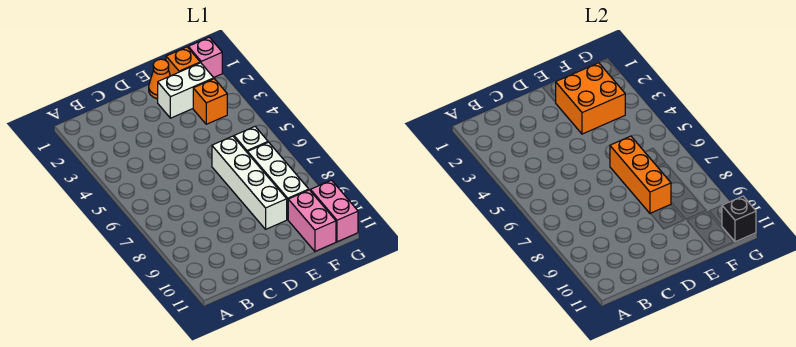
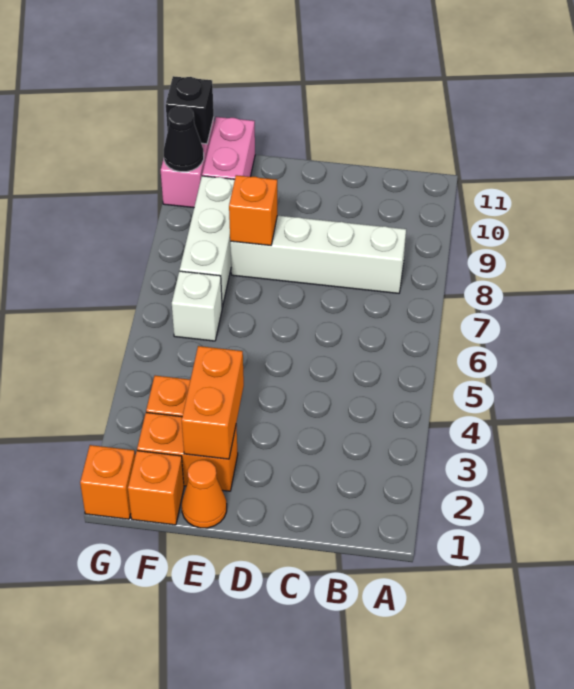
white brick E2:F2 level 1 -> orange brick E2:F2 level 1
orange brick E2:F3 level 2 -> orange brick E2:E3 level 2
white brick E6:E9 level 1 -> white brick B8:E8 level 1
orange brick E6:E8 level 2 -> orange brick E8 level 2
pink brick G1 level 1 -> orange brick G1 level 1
none -> black cone G10 level 2

